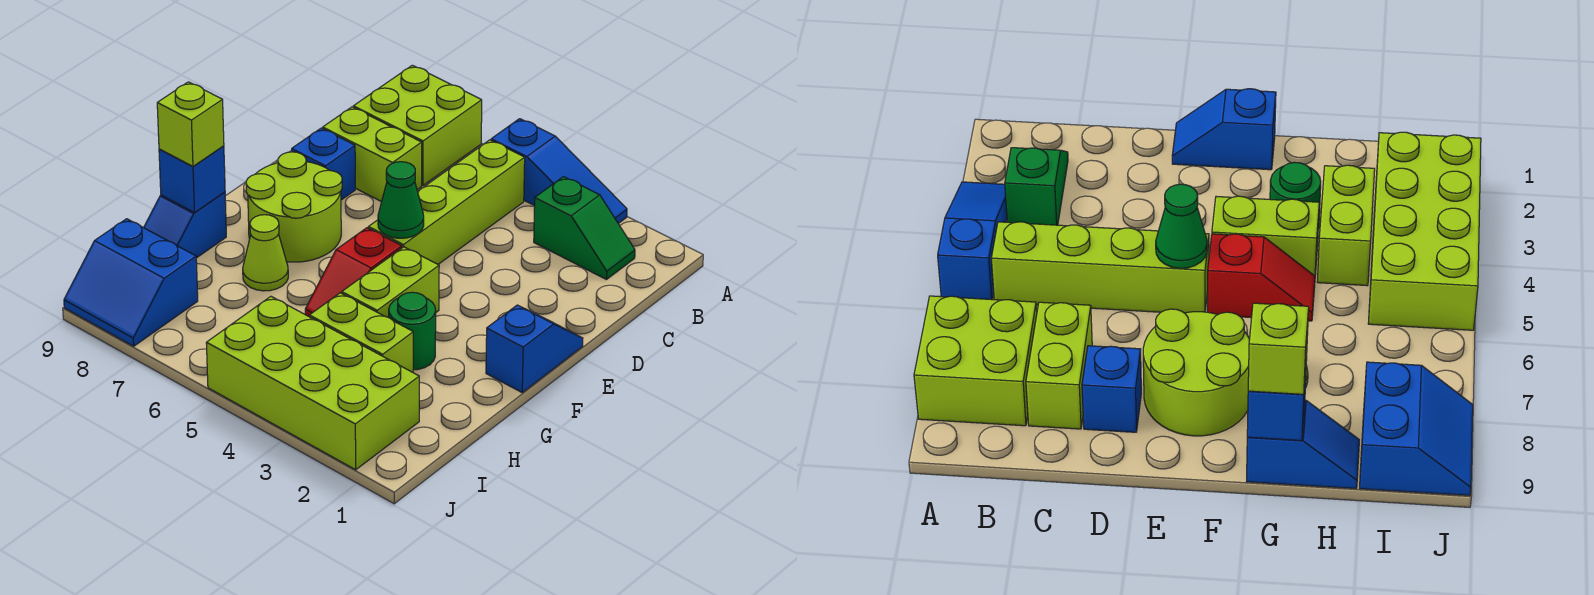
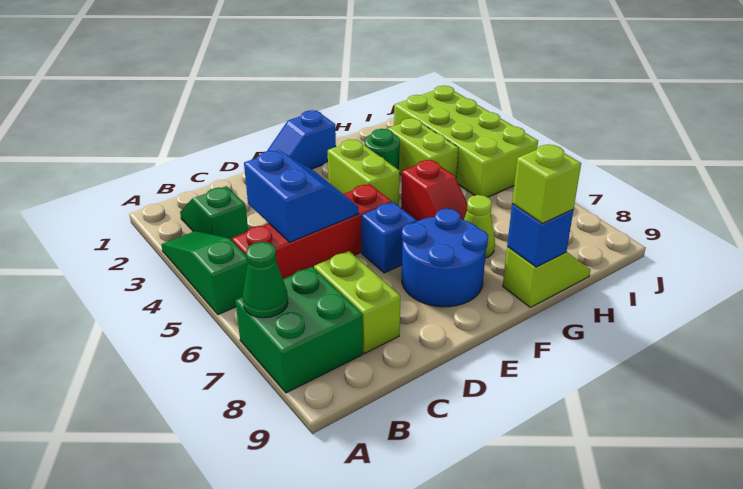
blue slope A3:A5 level 1 top 5 -> green slope A3:A5 level 1 top 5
lime brick A7:B8 level 1 -> green brick A7:B8 level 1
lime brick B5:E5 level 1 -> red brick B5:E5 level 1
blue brick D8 level 1 -> blue brick E6 level 1
green cone E5 level 2 -> green cone A7 level 2
lime round brick E7:F8 level 1 -> blue round brick E7:F8 level 1
lime brick F4:G4 level 1 -> lime brick F3:F4 level 1
red slope F5:G5 level 1 top F -> red slope G5:G6 level 1 top 5
blue slope G9:H9 level 1 top G -> lime slope G9:H9 level 1 top G
blue slope I8:J9 level 1 top I -> blue slope C4:D5 level 2 top C

